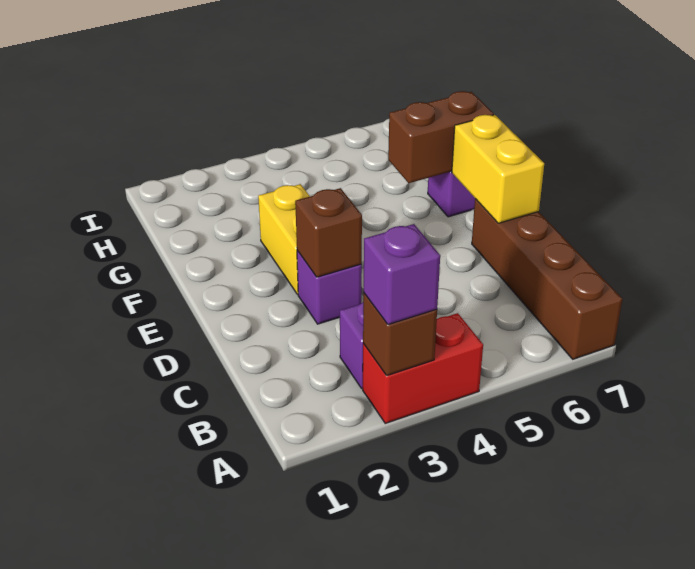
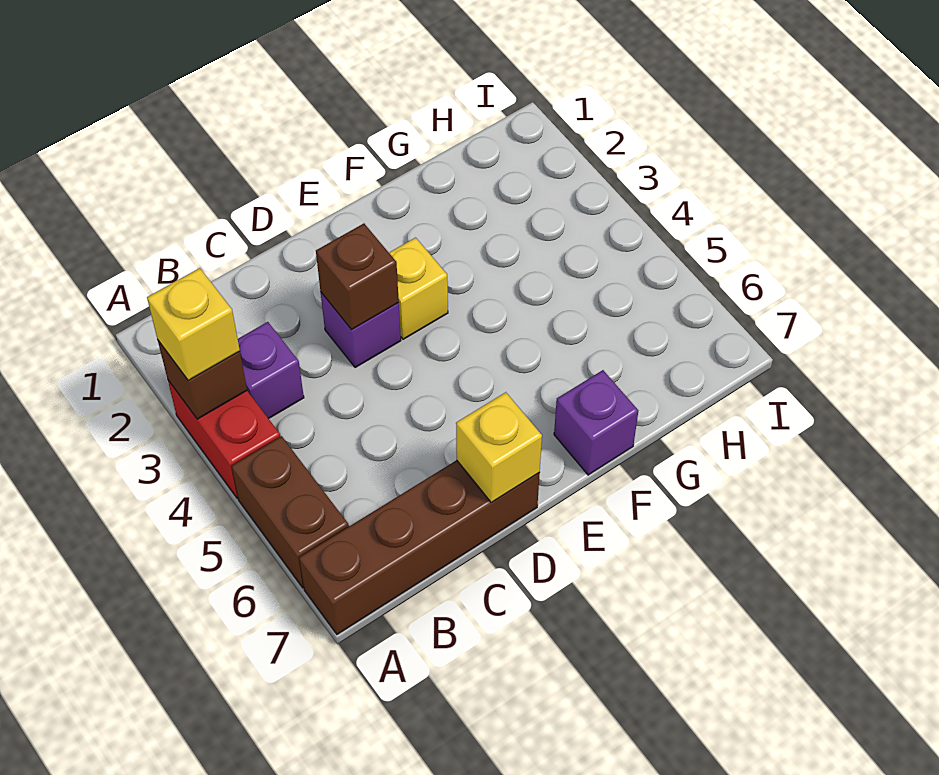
purple brick A3 level 3 -> yellow brick A3 level 3
yellow brick D7:E7 level 2 -> yellow brick D7 level 2
yellow brick E3:F3 level 1 -> yellow brick E3 level 1
brown brick F6:F7 level 2 -> brown brick A5:A6 level 1

